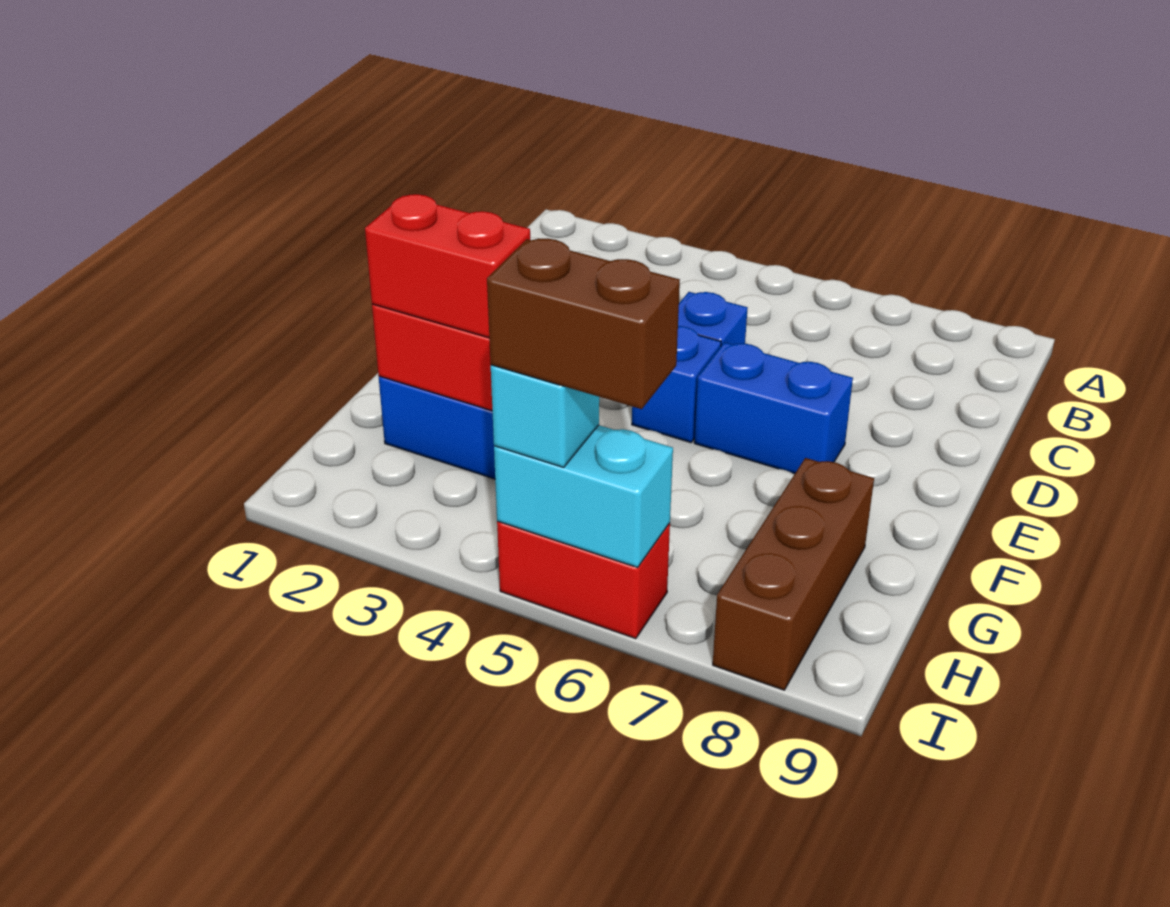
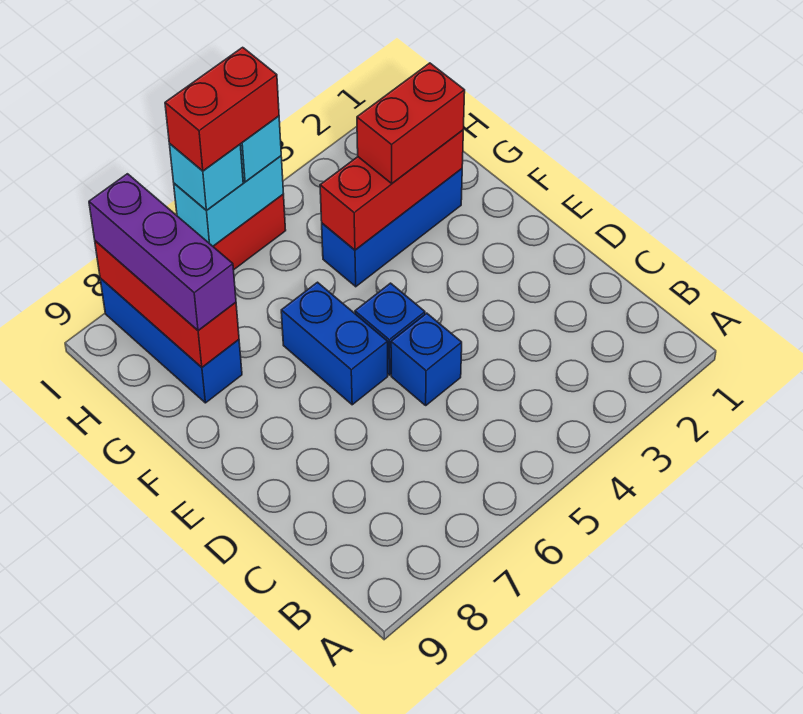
blue brick E6:E7 level 1 -> blue brick E6:F6 level 1
brown brick G8:I8 level 1 -> blue brick G8:I8 level 1
none -> red brick G8:I8 level 2
none -> purple brick G8:I8 level 3
brown brick I5:I6 level 4 -> red brick I5:I6 level 4
none -> cyan brick I6 level 3

